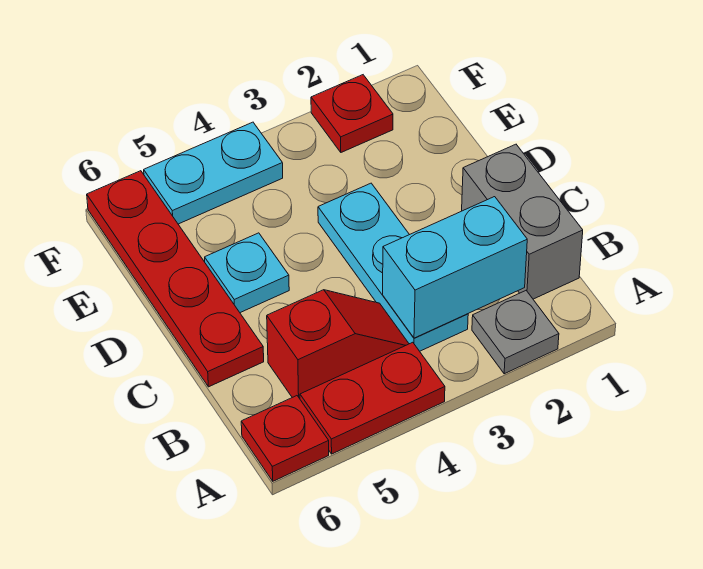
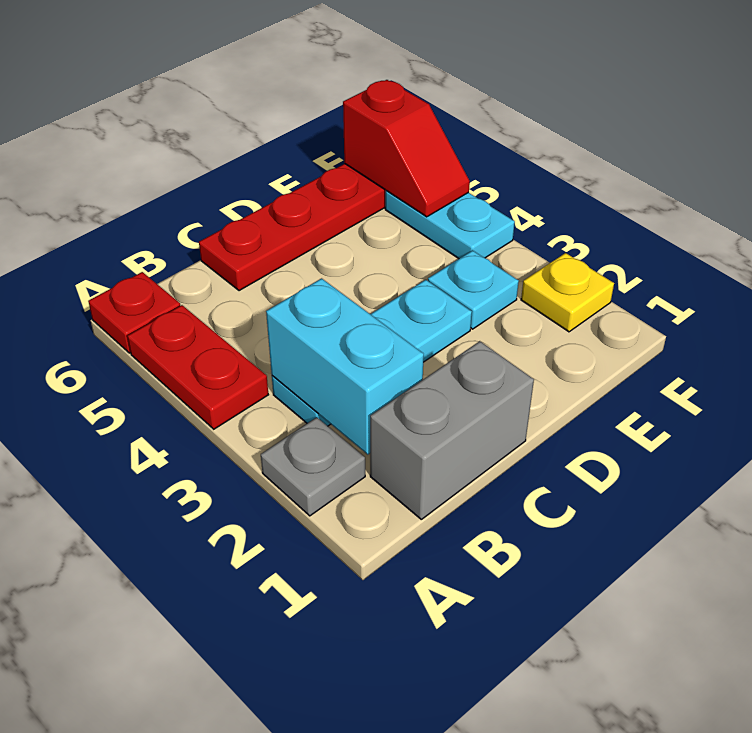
red slope B4:B5 level 1 top 5 -> red slope F5:F6 level 2 top 6
cyan plate D5 level 1 -> cyan plate E3 level 1
red plate F2 level 1 -> yellow plate F2 level 1

